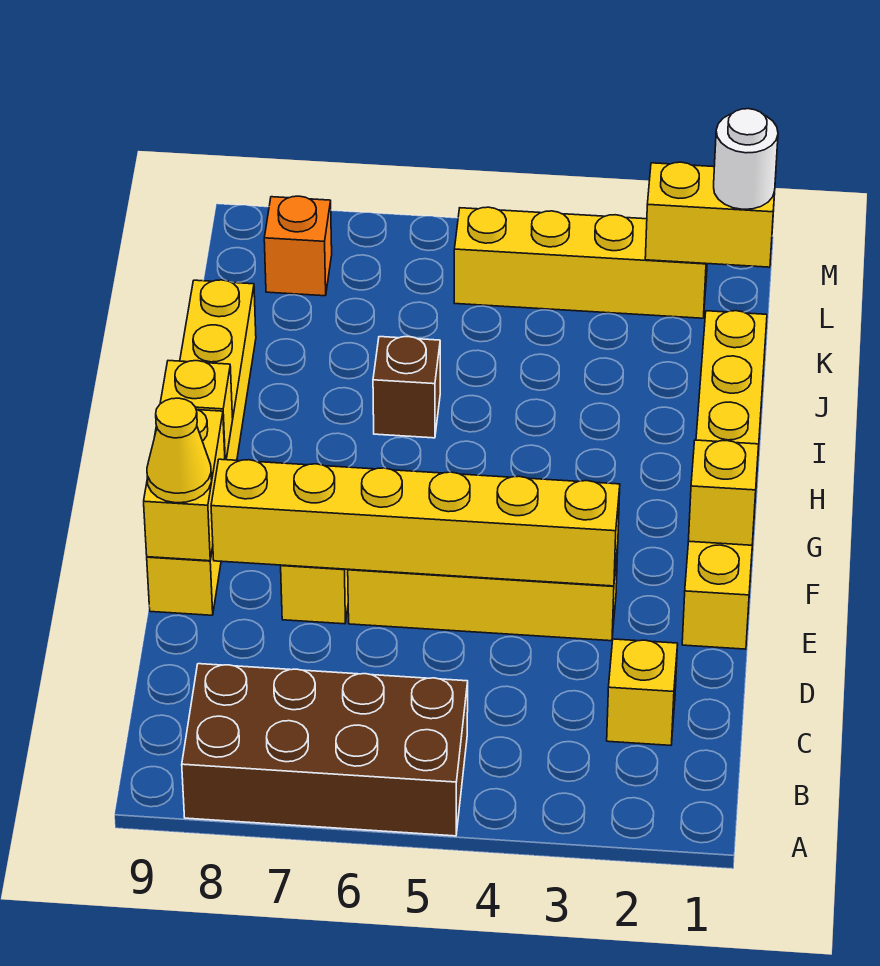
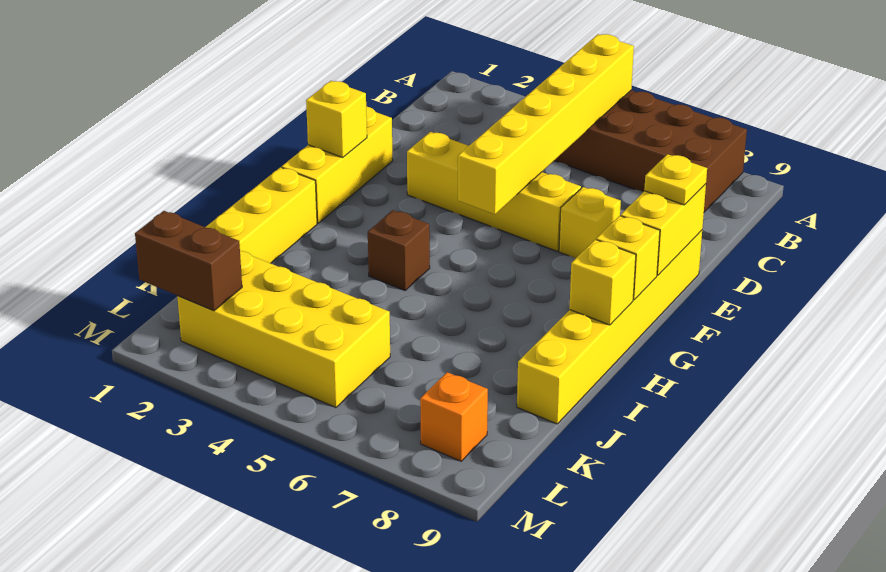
yellow brick C2 level 1 -> yellow brick H9 level 2
yellow brick E3:E8 level 2 -> yellow brick A5:F5 level 2
yellow cone E9 level 3 -> yellow plate E9 level 3
brown brick I6 level 1 -> brown brick H4 level 1
yellow brick L1:L2 level 2 -> brown brick L1:L2 level 2
white round brick L1 level 3 -> none
yellow brick L2:L5 level 1 -> yellow brick K2:L5 level 1

